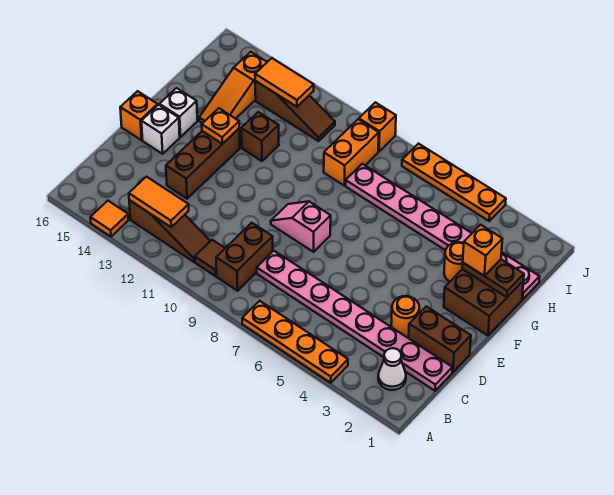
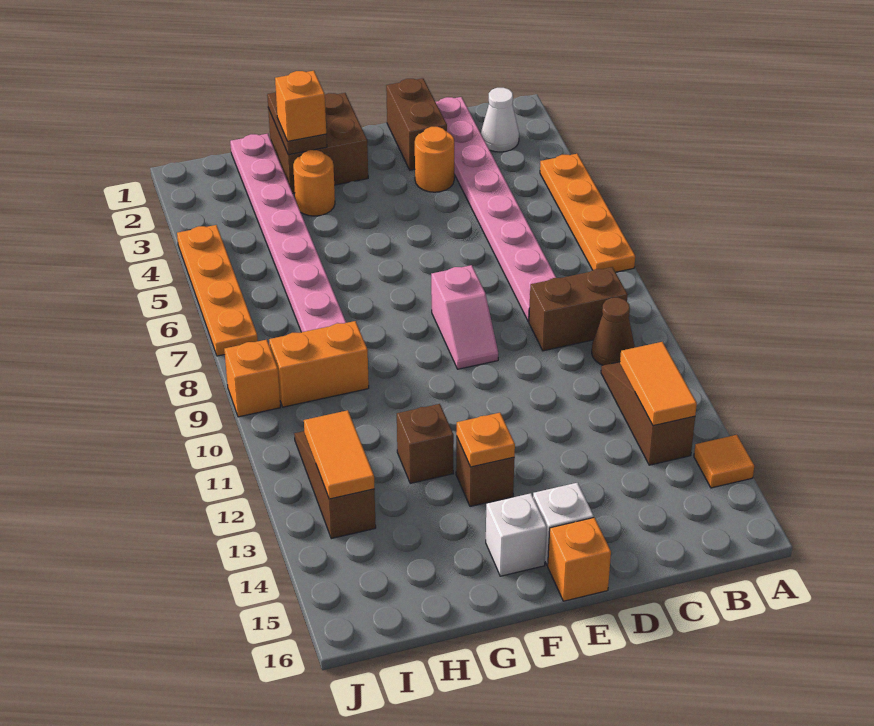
brown tile B10 level 1 -> brown cone B10 level 1
brown brick D13:F13 level 1 -> brown brick F13 level 1
orange slope G14:I14 level 1 top I -> none

